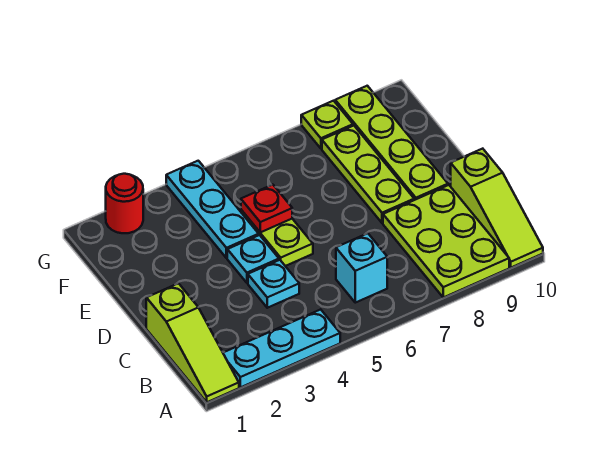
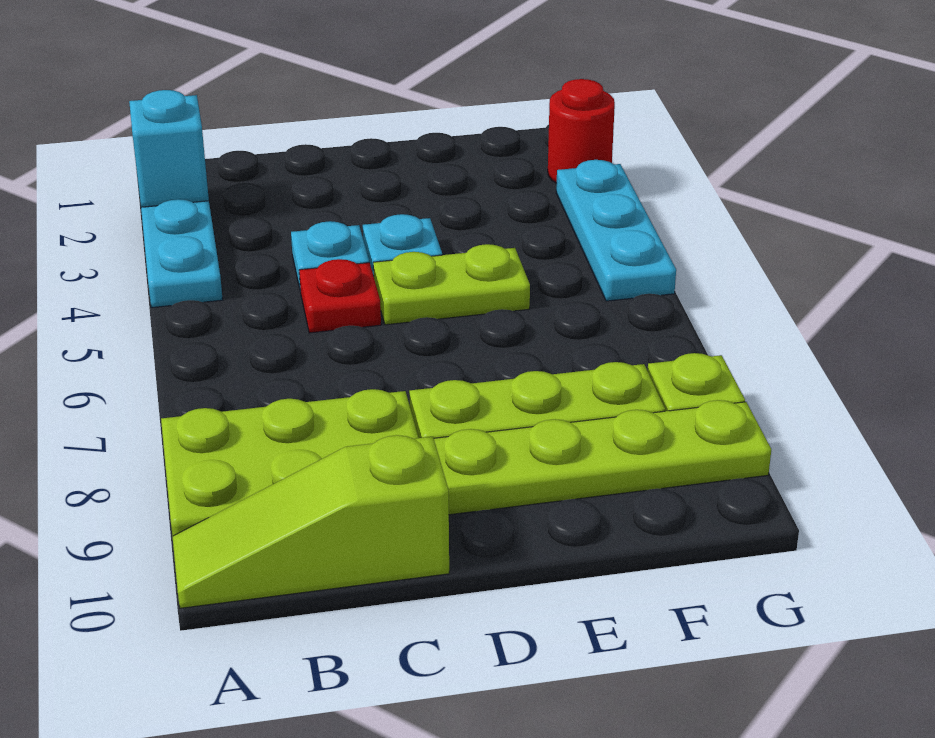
lime slope A1:C1 level 1 top C -> none
cyan brick B6 level 1 -> cyan brick A2 level 2
cyan plate E4:G4 level 1 -> cyan plate G3:G5 level 1
red plate E5 level 2 -> red plate C5 level 1

